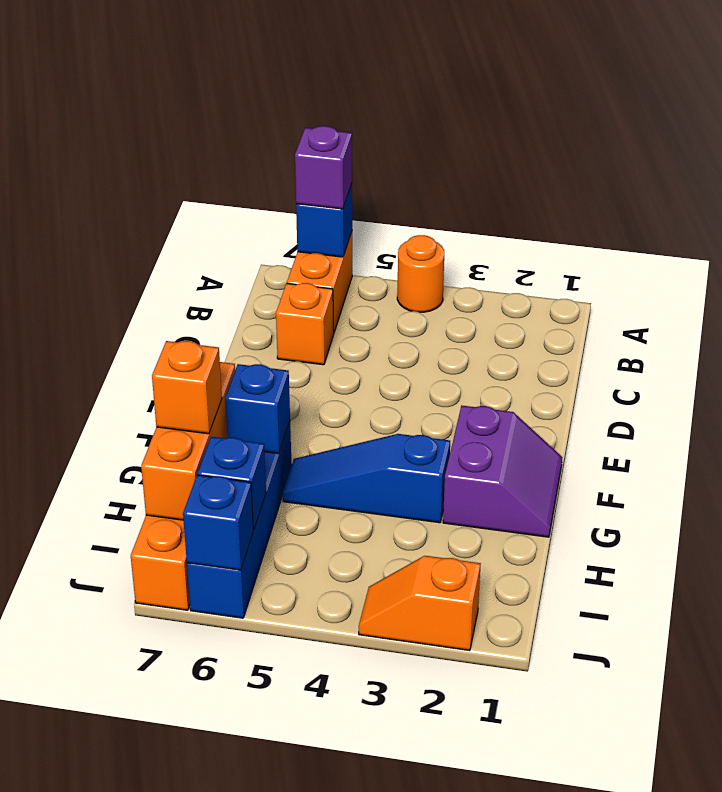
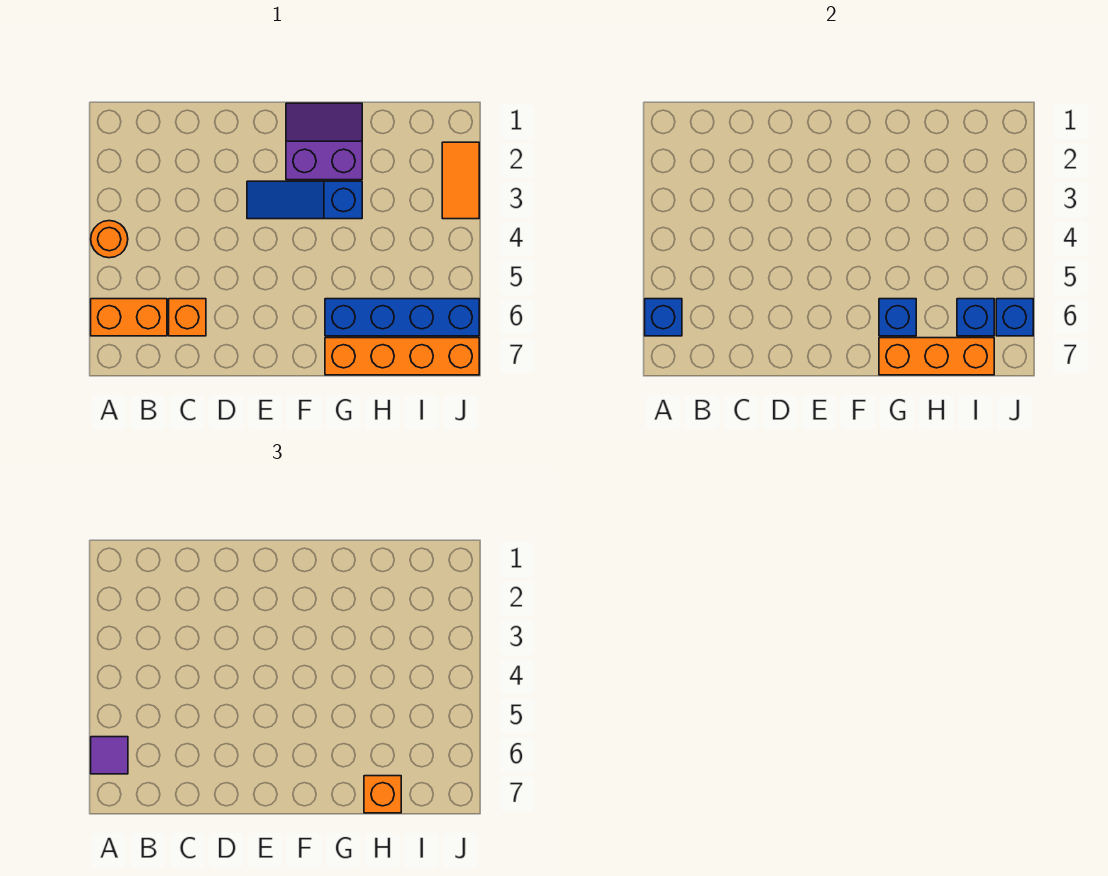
purple brick A6 level 3 -> purple tile A6 level 3
blue slope G3:G5 level 1 top 3 -> blue slope E3:G3 level 1 top G
orange slope J2:J3 level 1 top 2 -> orange tile J2:J3 level 1

